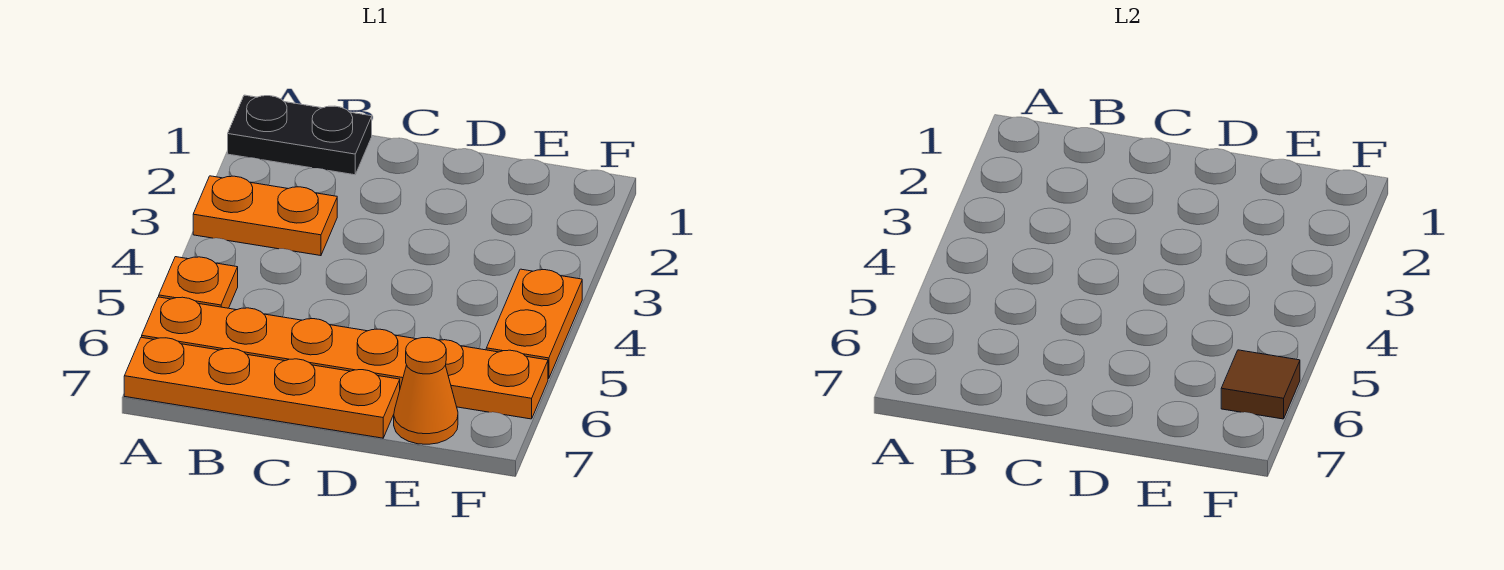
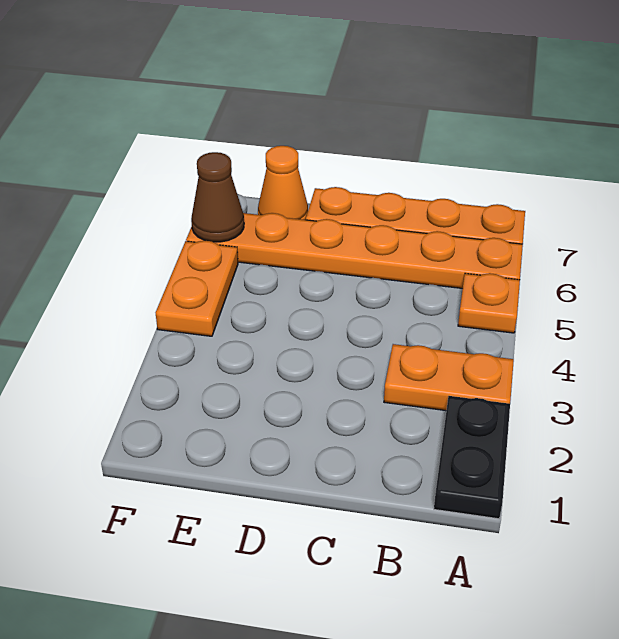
black plate A1:B1 level 1 -> black plate A1:A2 level 1
brown tile F6 level 2 -> brown cone F6 level 2

